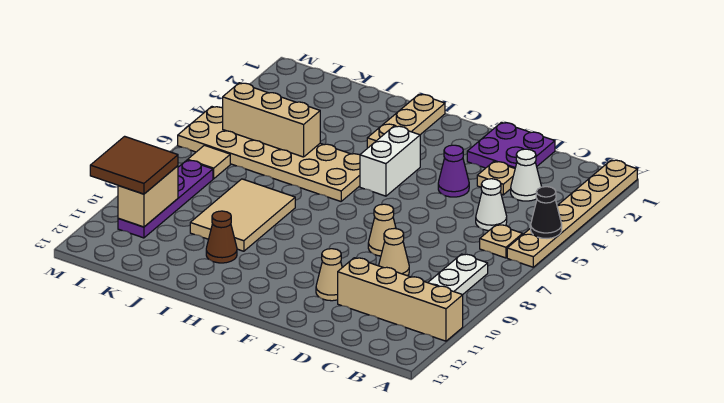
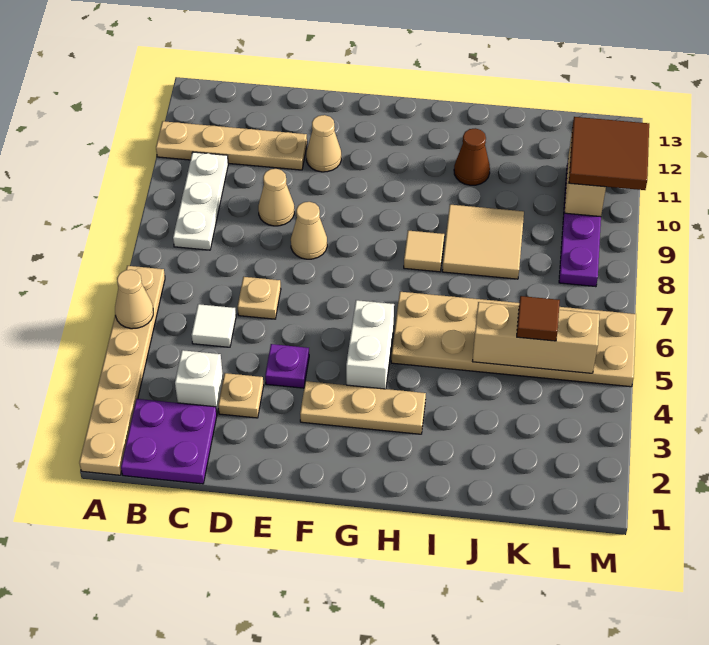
black cone A5 level 2 -> tan cone A5 level 2
tan brick A11:D11 level 1 -> tan plate A11:D11 level 1
tan plate B6 level 1 -> tan plate D6 level 1
white cone C3 level 1 -> white brick C3 level 1
white cone C5 level 1 -> white tile C5 level 1
purple plate D1:E2 level 1 -> purple plate B1:C2 level 1
purple cone E4 level 1 -> purple plate E4 level 1
tan plate H1:H3 level 1 -> tan plate F3:H3 level 1
tan tile I8:J10 level 1 -> tan tile I8:J9 level 1
none -> brown tile K5 level 3
tan tile L7 level 1 -> tan tile H8 level 1

